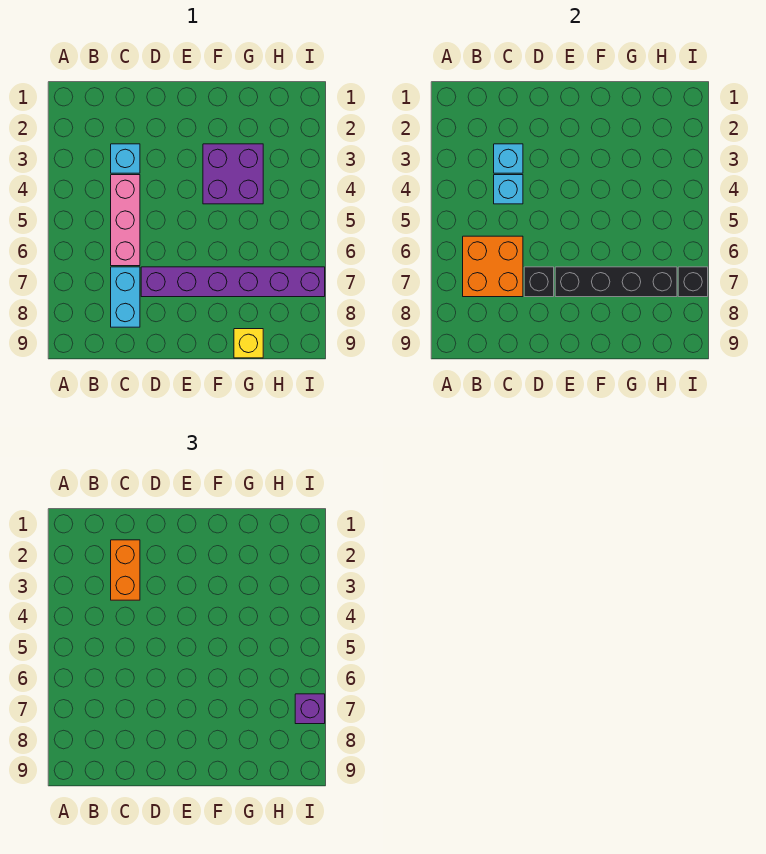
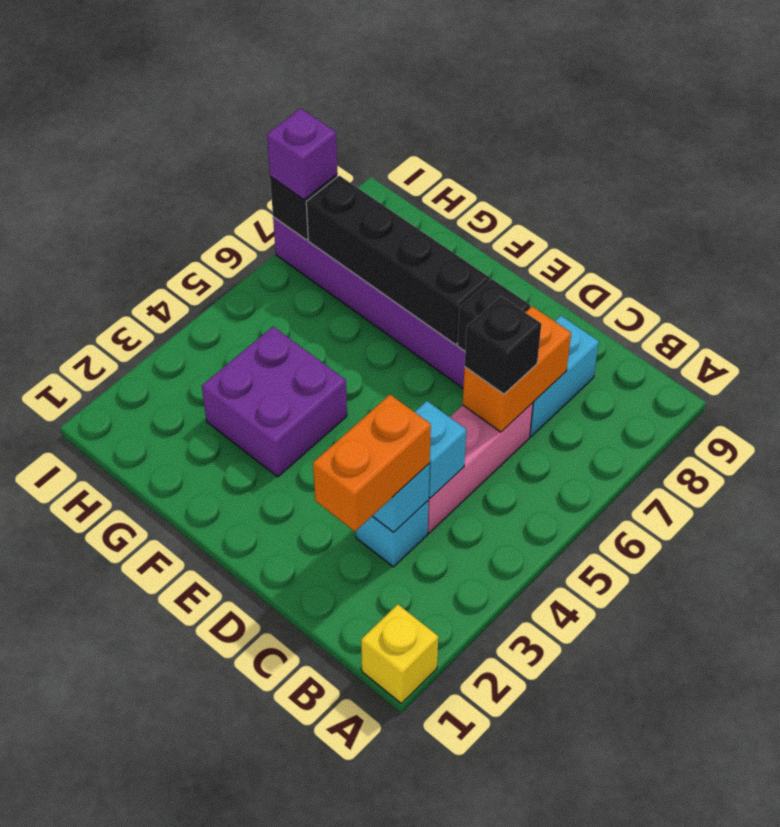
orange brick B6:C7 level 2 -> orange brick C6:C7 level 2
none -> black brick C6 level 3
yellow brick G9 level 1 -> yellow brick A1 level 1

